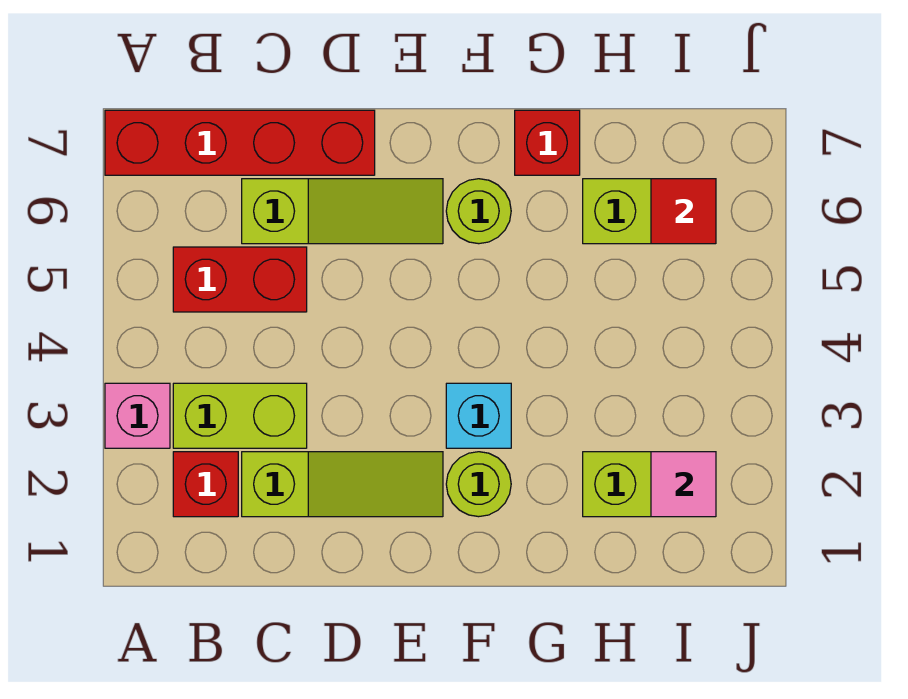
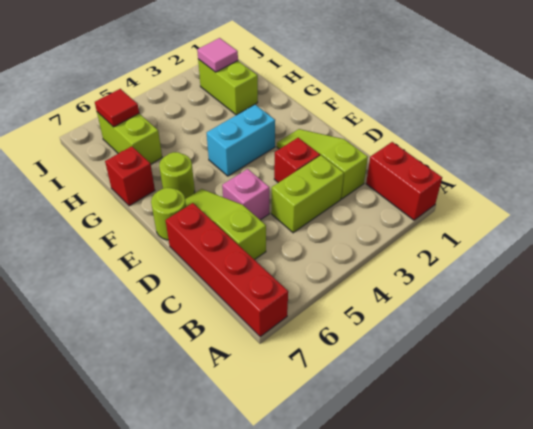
pink brick A3 level 1 -> pink brick D5 level 1
red brick B2 level 1 -> red brick D3 level 1
lime brick B3:C3 level 1 -> lime brick C3:C4 level 1
red brick B5:C5 level 1 -> red brick A1:B1 level 1
lime round brick F2 level 1 -> lime round brick E7 level 1
cyan brick F3 level 1 -> cyan brick F3:F4 level 1

